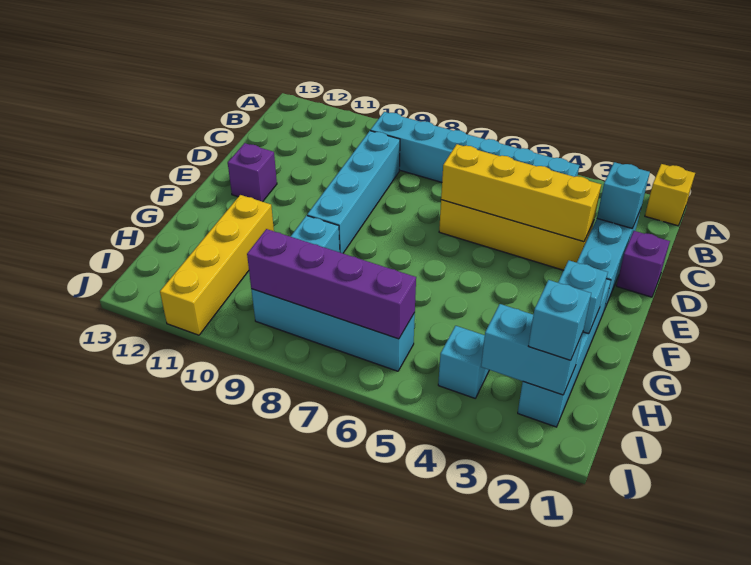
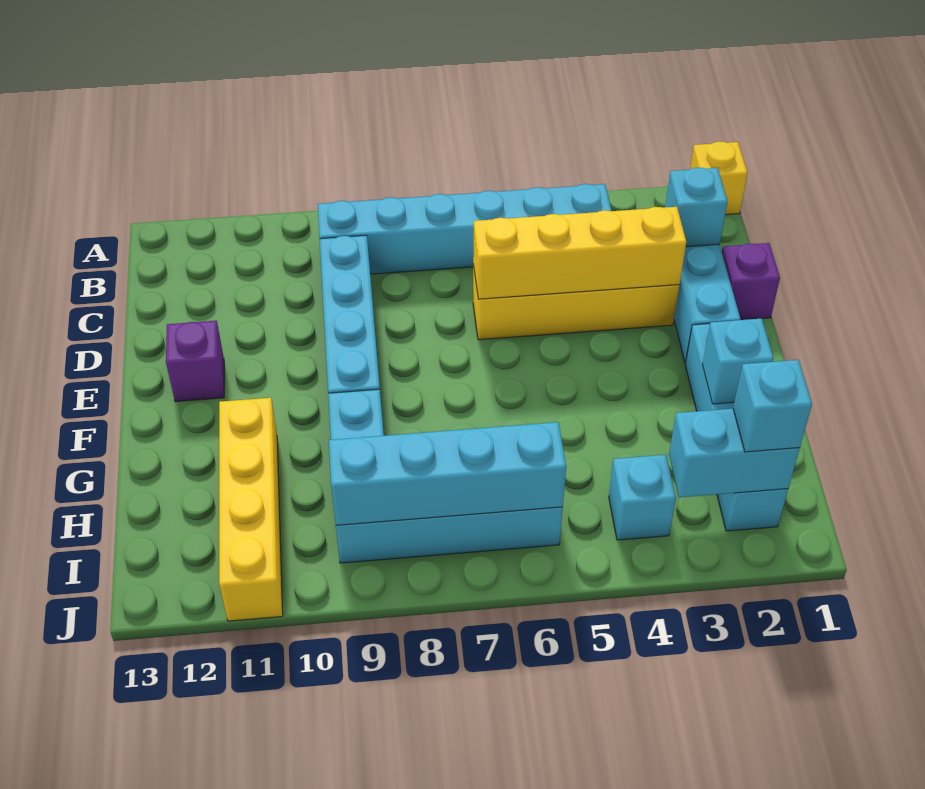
purple brick I6:I9 level 2 -> cyan brick I6:I9 level 2

